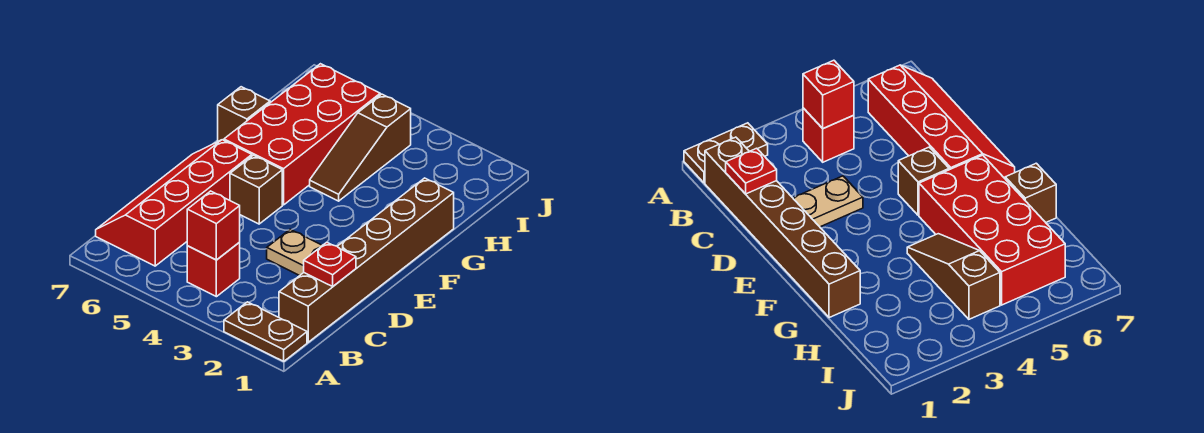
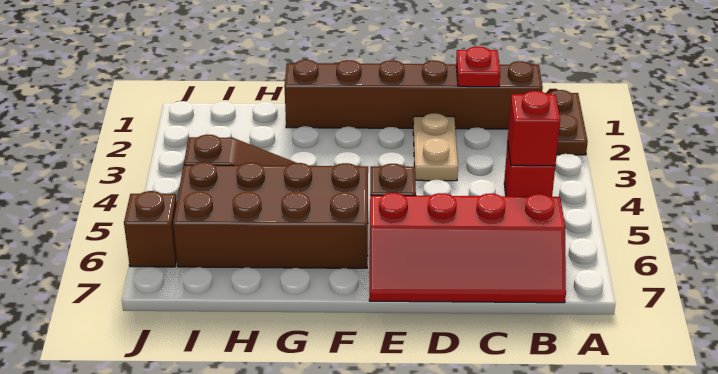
red brick F5:I6 level 1 -> brown brick F5:I6 level 1
brown brick G7 level 1 -> brown brick J6 level 1

